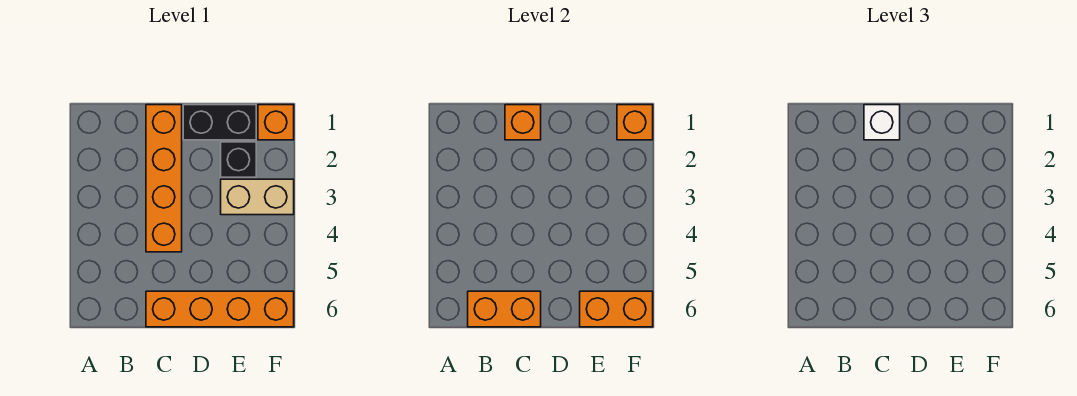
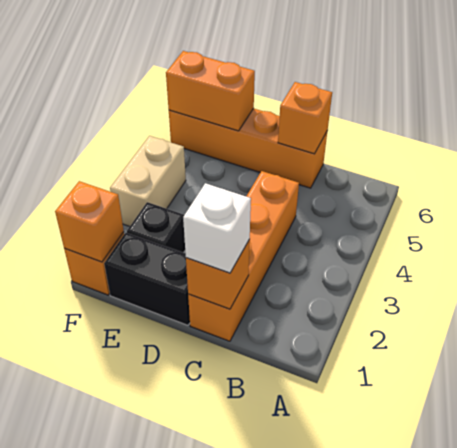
orange brick B6:C6 level 2 -> orange brick C6 level 2
tan brick E3:F3 level 1 -> tan brick F3:F4 level 1

